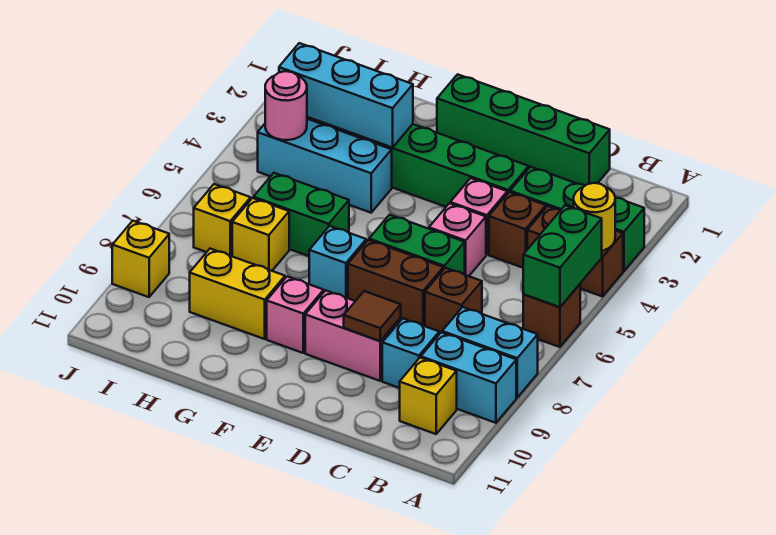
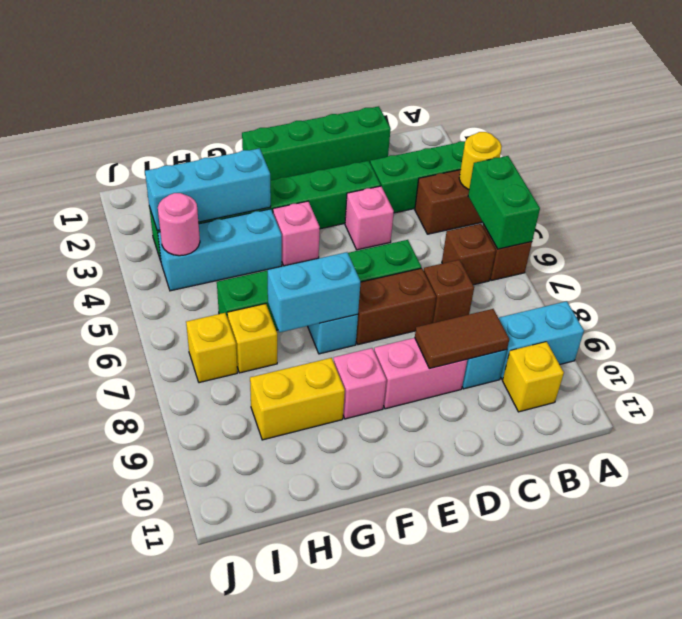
cyan brick A8:B8 level 1 -> cyan brick F7:G7 level 2
brown brick C4 level 1 -> brown brick B6 level 1
pink brick D5 level 1 -> pink brick F4 level 1
brown tile D9 level 2 -> brown tile C9:D9 level 2
yellow brick J9 level 1 -> none

